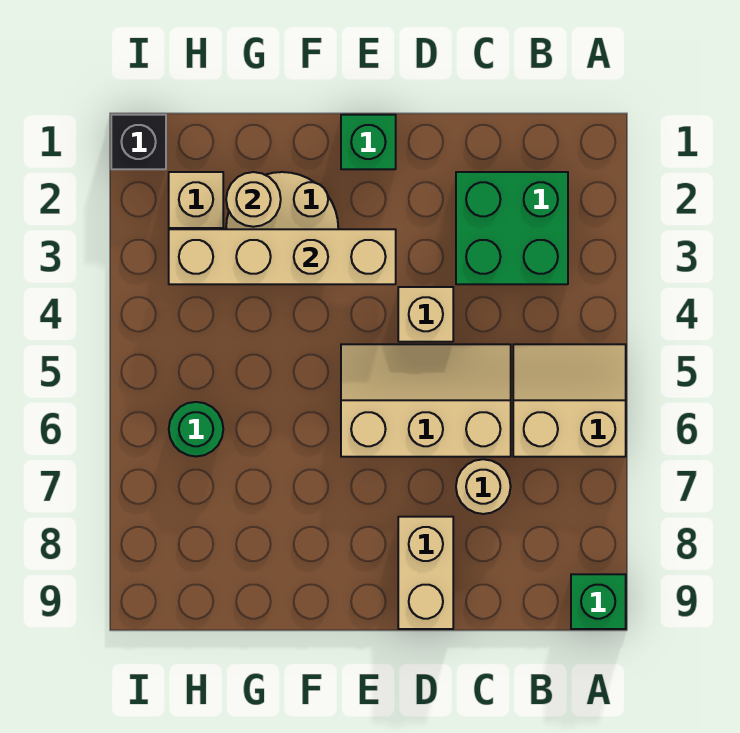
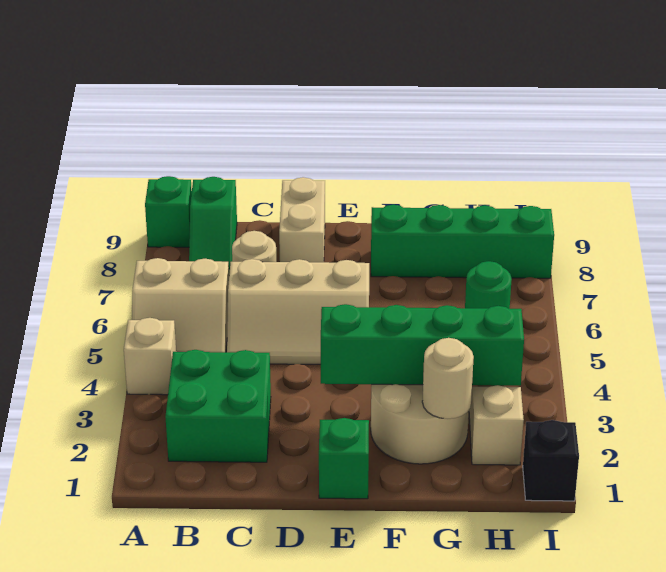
none -> green slope B8:B9 level 1 top 9
tan brick D4 level 1 -> tan brick A4 level 1
tan brick E3:H3 level 2 -> green brick E3:H3 level 2
none -> green brick F8:I8 level 1

